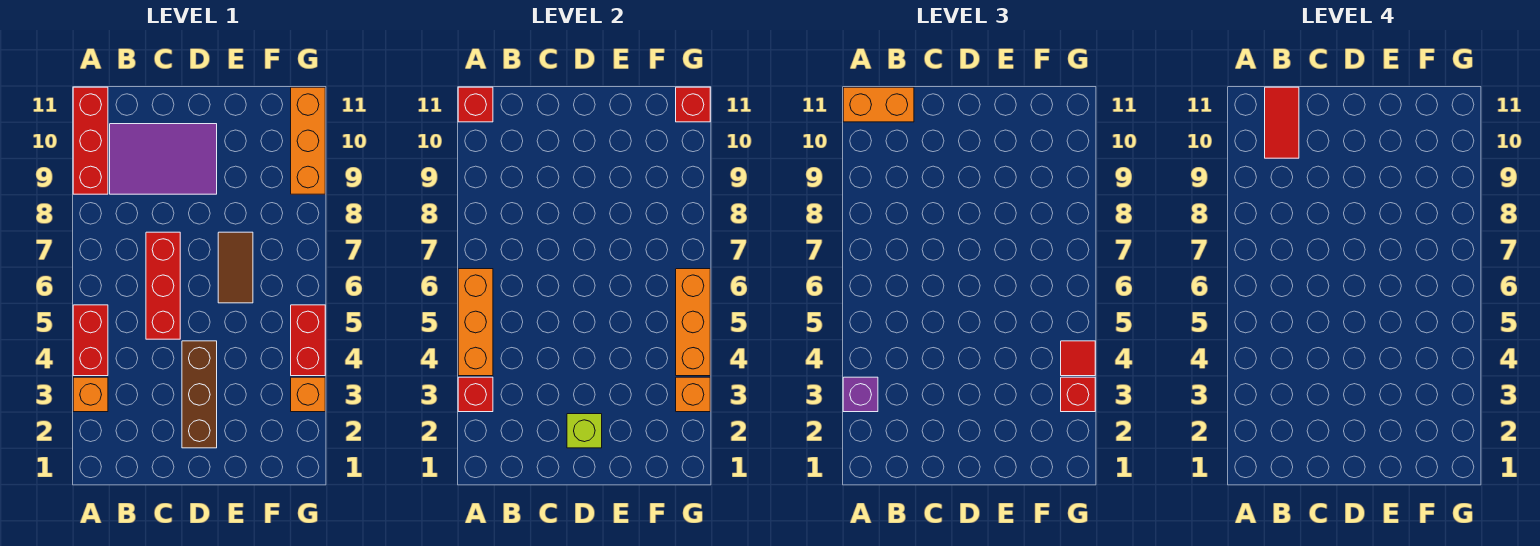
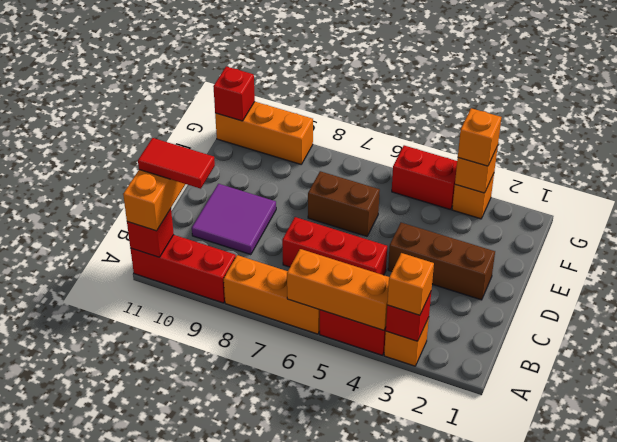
purple brick A3 level 3 -> orange brick A3 level 3
purple tile B9:D10 level 1 -> purple tile C9:D10 level 1
lime brick D2 level 2 -> none
brown tile E6:E7 level 1 -> brown brick E6:E7 level 1
red brick G3 level 3 -> orange brick G3 level 3
orange brick G4:G6 level 2 -> orange brick A6:A8 level 1
red tile G4 level 3 -> none

